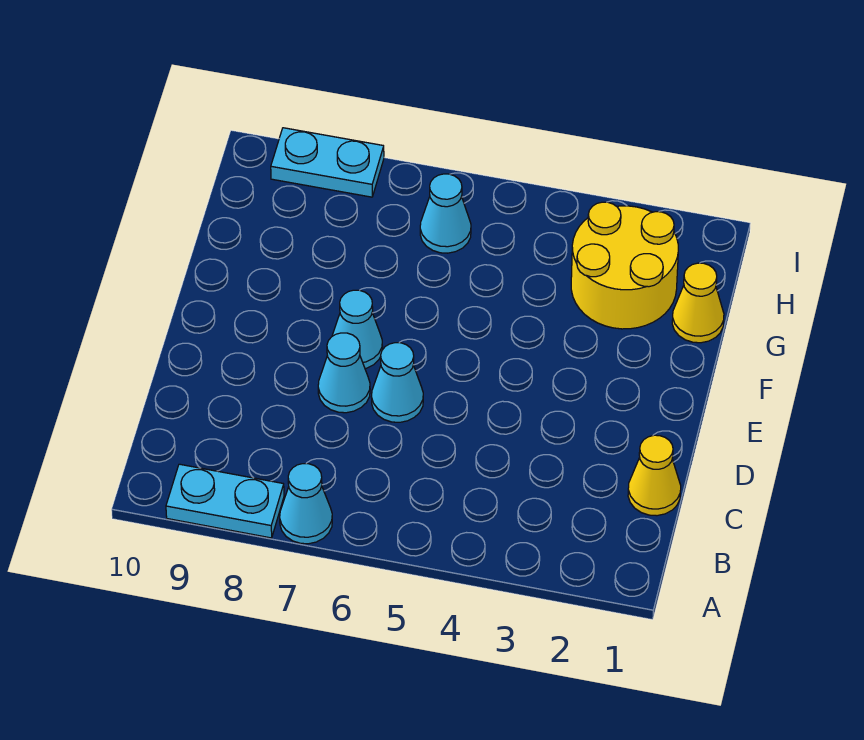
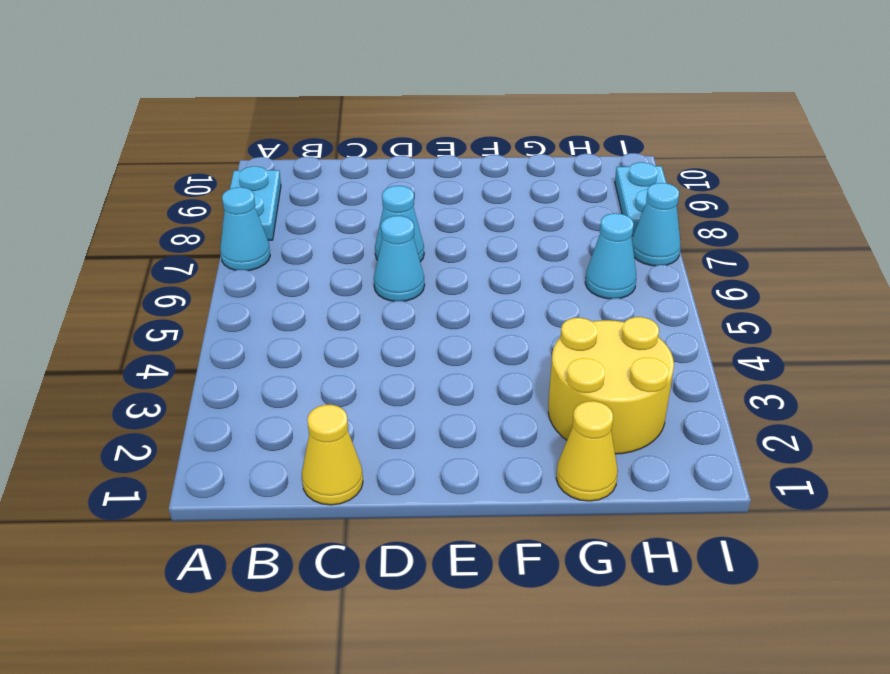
cyan cone E7 level 1 -> cyan cone I7 level 1

